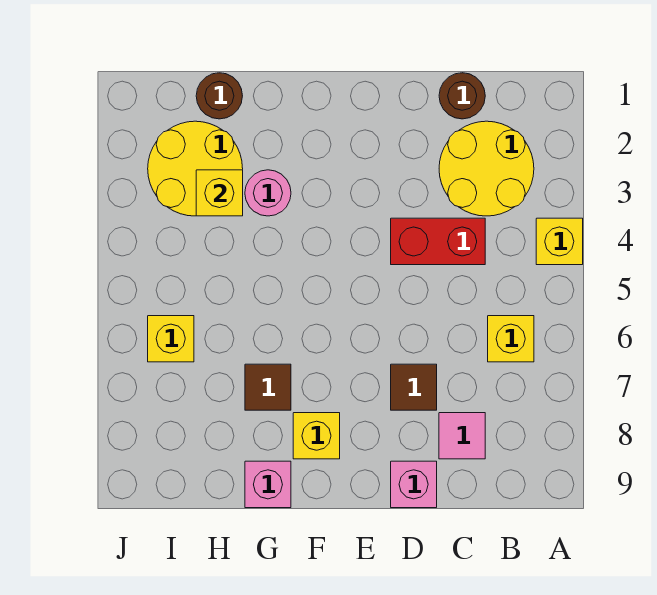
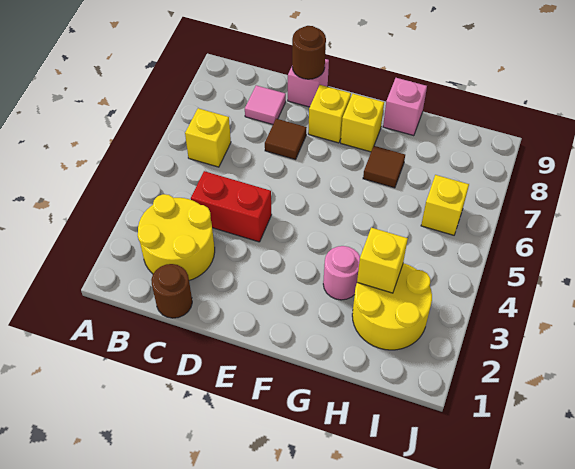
yellow brick A4 level 1 -> yellow brick E8 level 1
brown round brick H1 level 1 -> brown round brick D9 level 2

